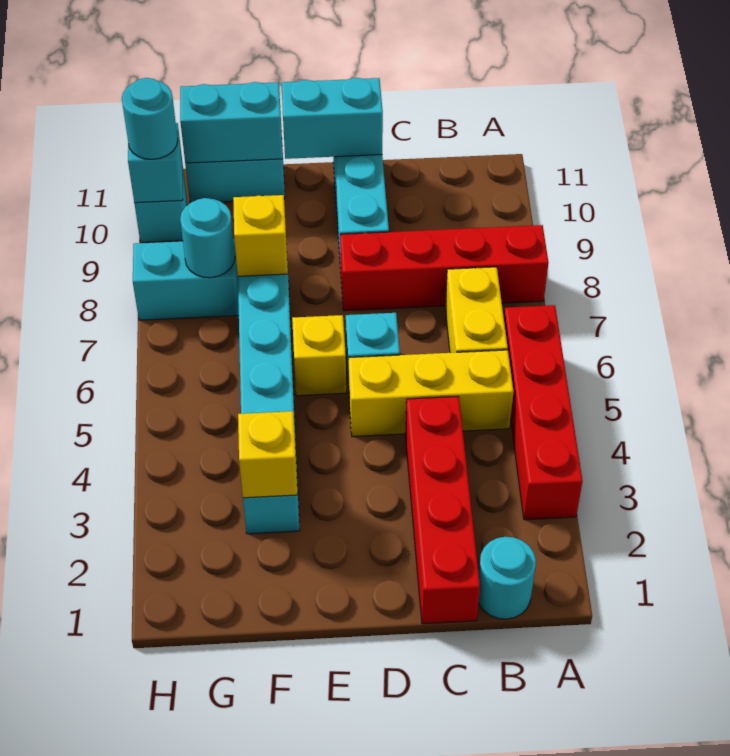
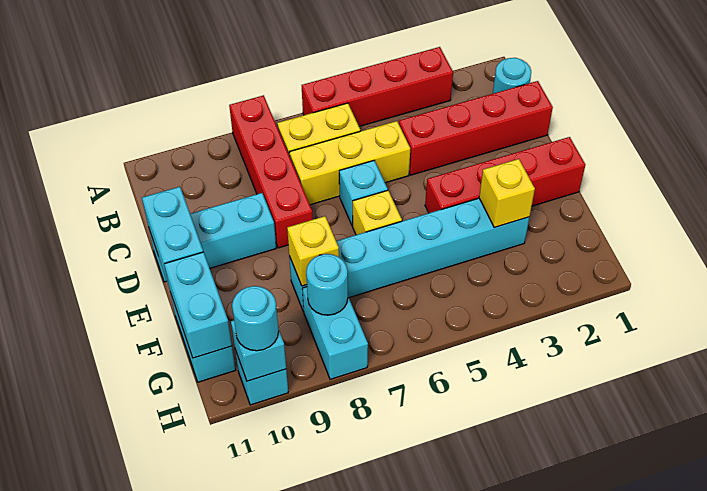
yellow brick B5:D5 level 1 -> yellow brick C5:C7 level 1
none -> red brick E1:E4 level 1

